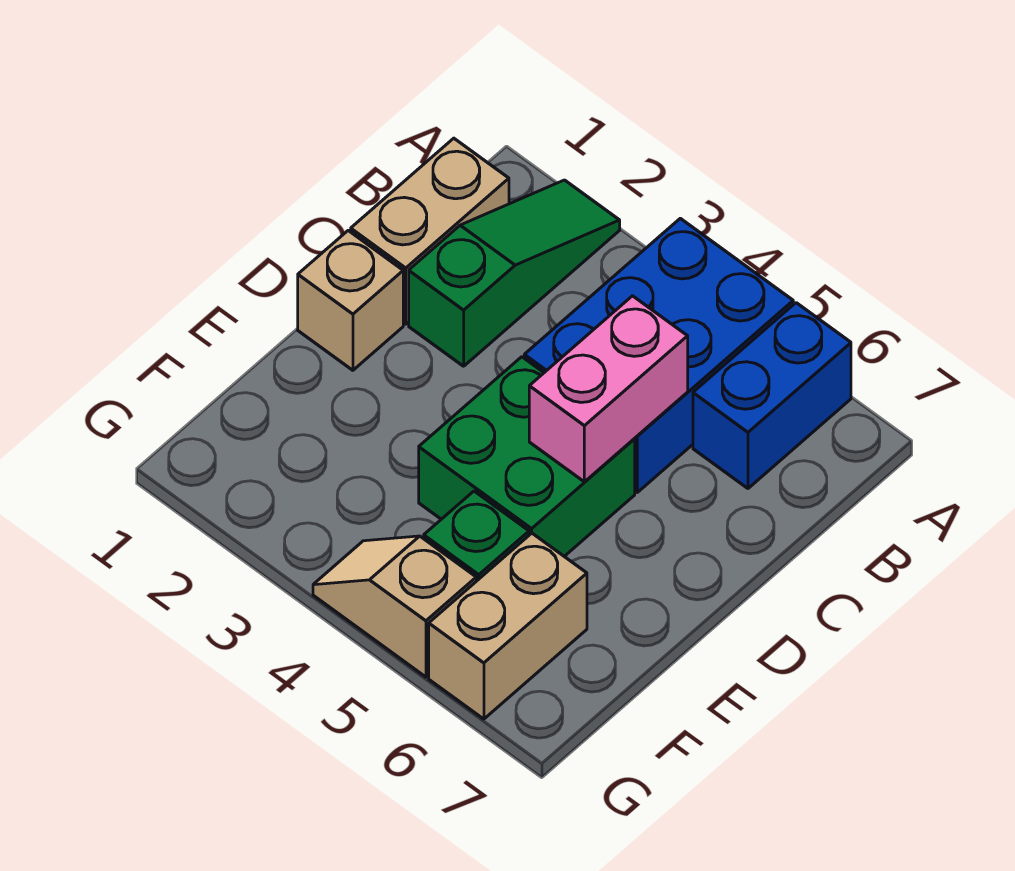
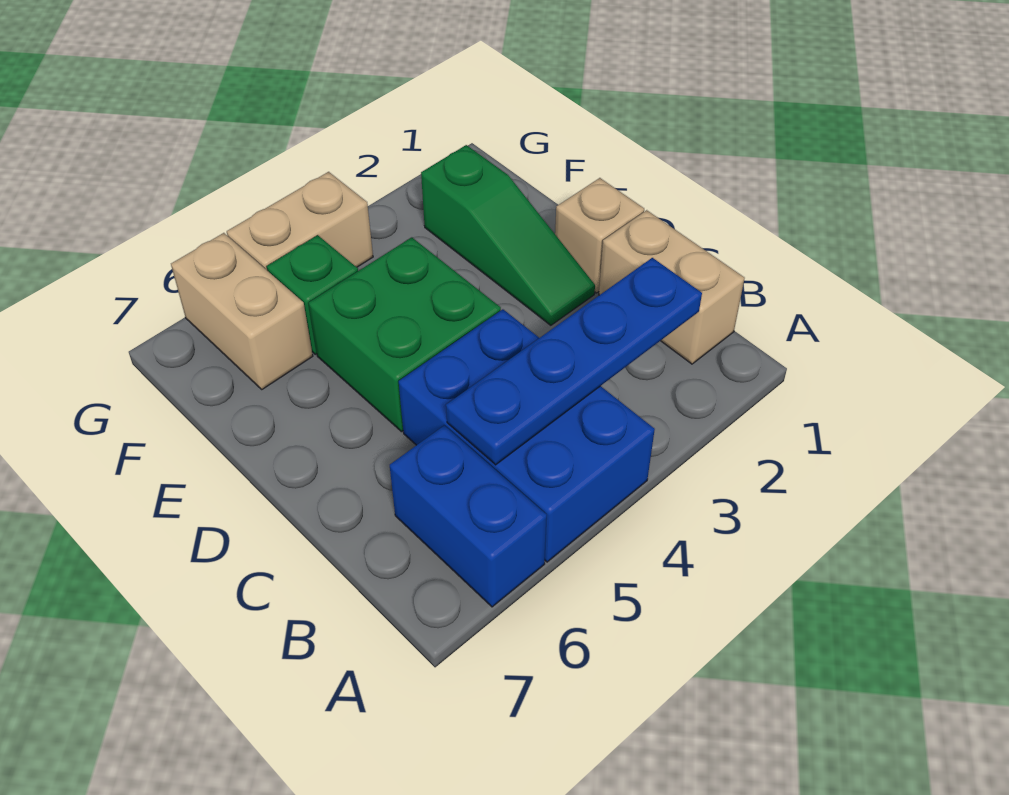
green slope A2:C2 level 1 top C -> green slope D2:F2 level 1 top F
none -> blue plate B2:B5 level 2
pink brick C5:D5 level 2 -> none
tan slope G4:G5 level 1 top 5 -> tan brick G4:G5 level 1

